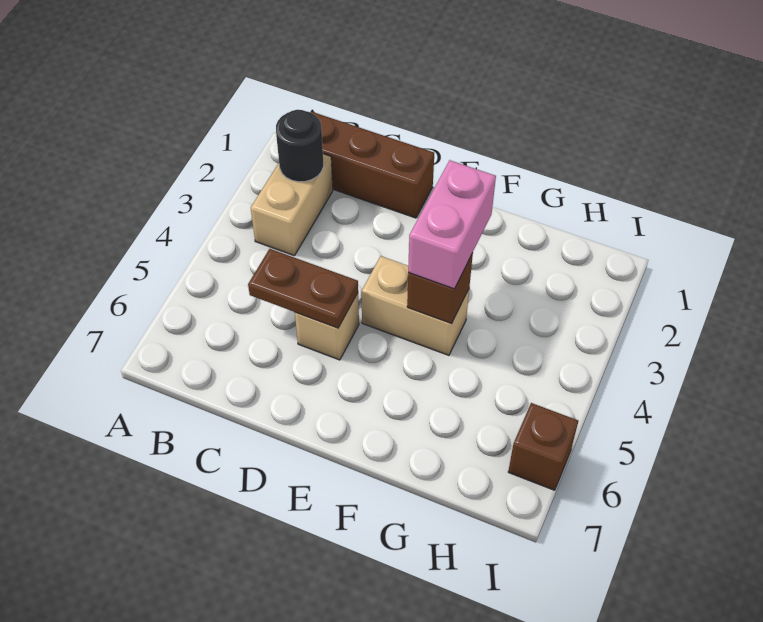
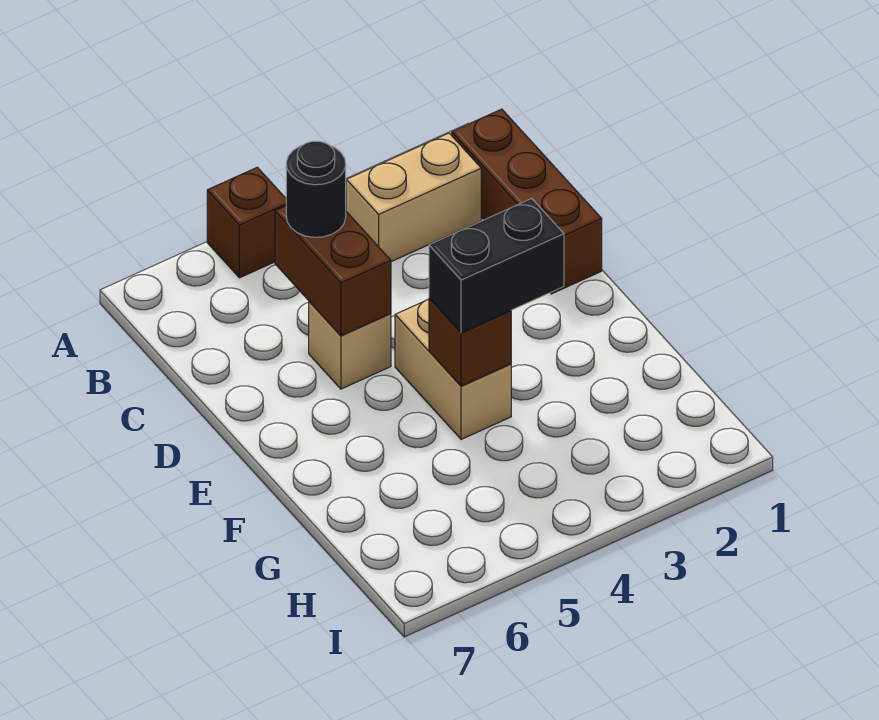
black round brick B2 level 2 -> black round brick C5 level 3
brown plate C5:D5 level 2 -> brown brick C5:D5 level 2
pink brick F3:F4 level 3 -> black brick F3:F4 level 3
brown brick I6 level 1 -> brown brick A5 level 1

